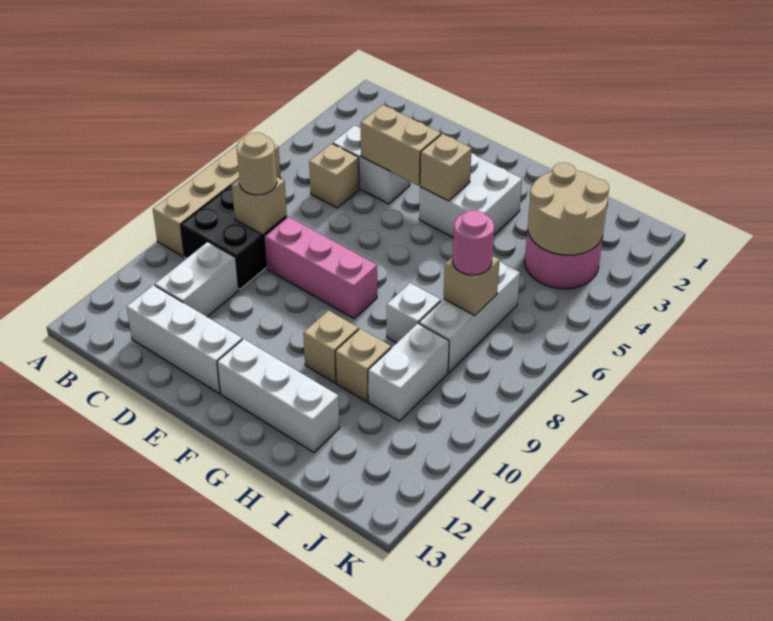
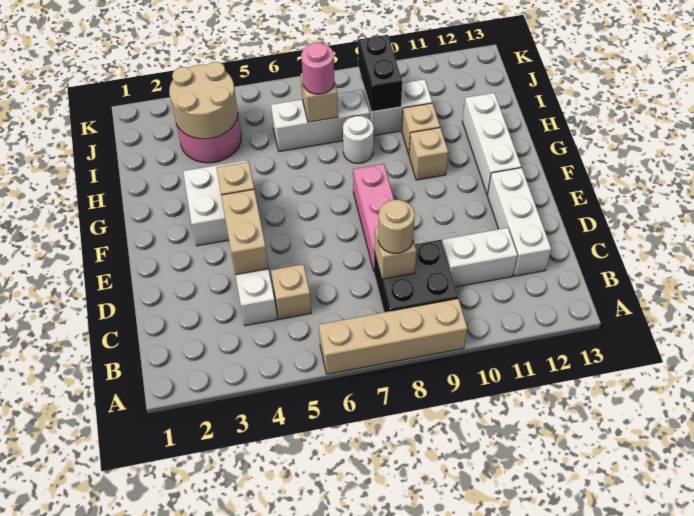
white brick H8 level 1 -> white round brick H8 level 1
none -> black brick I9:J9 level 2

